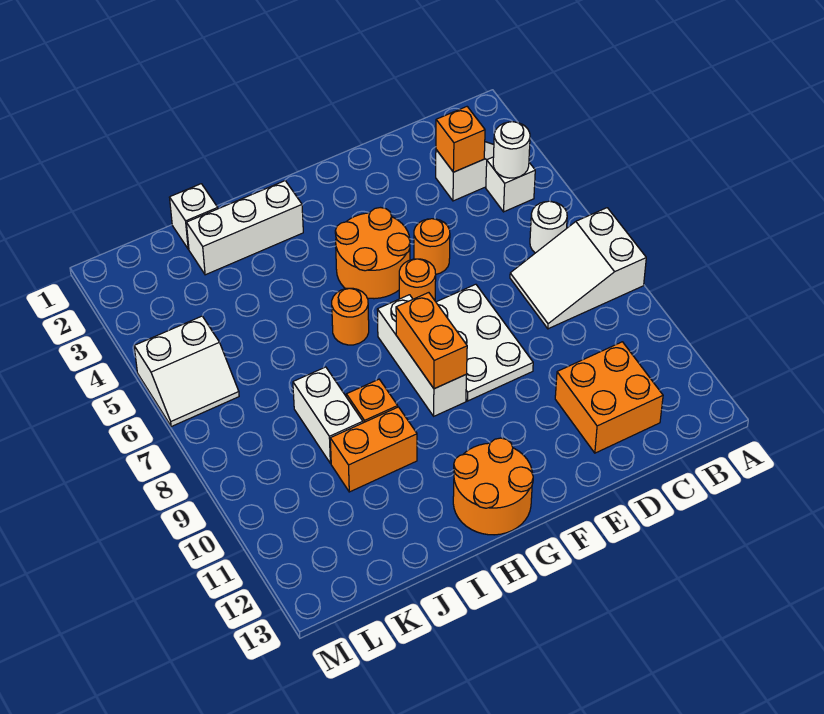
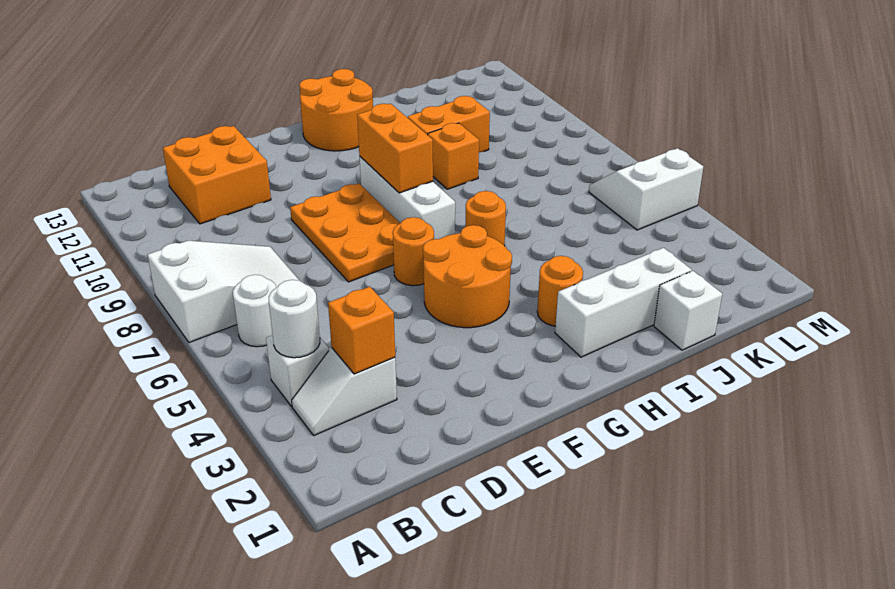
orange round brick E5 level 1 -> orange round brick H3 level 1
white plate E7:F9 level 1 -> orange plate E7:F9 level 1
white brick J8:J9 level 1 -> none

